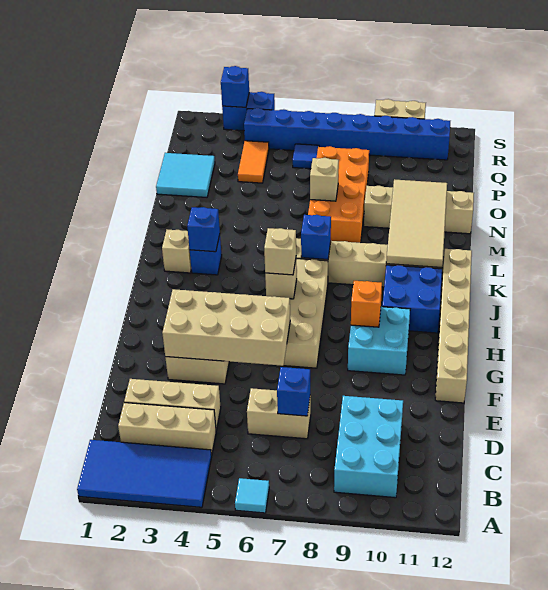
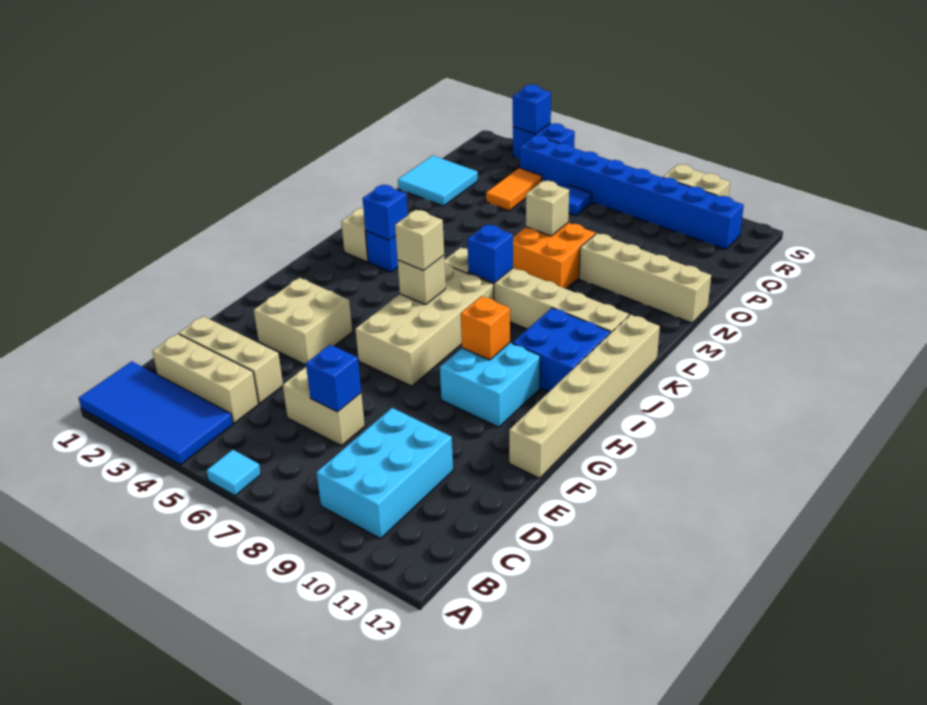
tan brick F3:G6 level 2 -> none
tan tile K10:N11 level 2 -> none
orange brick M7:P8 level 1 -> orange brick M7:N8 level 1

